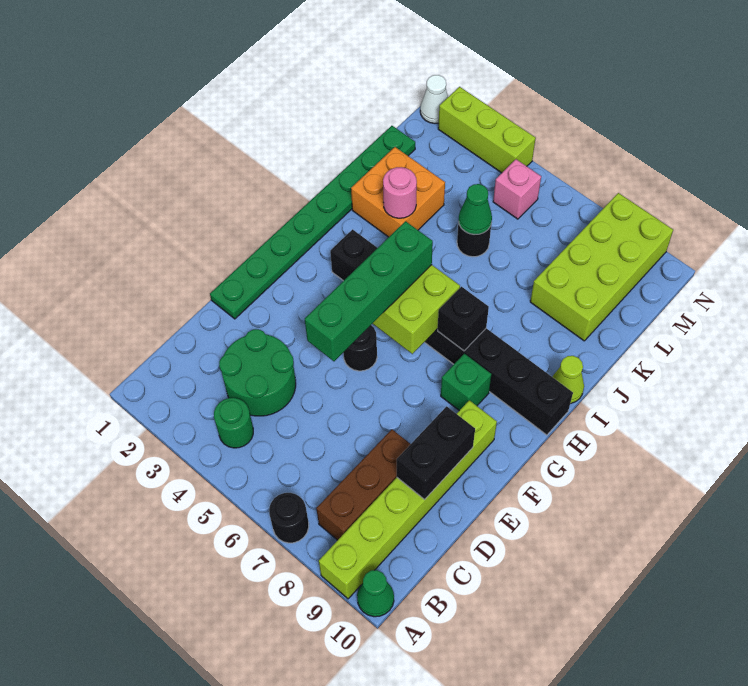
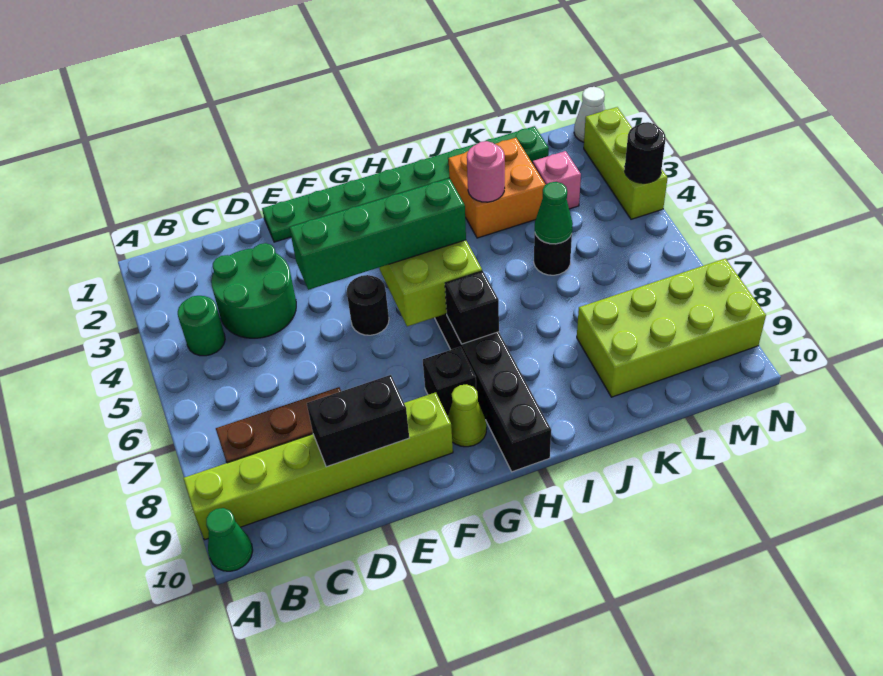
black round brick A7 level 1 -> black round brick N4 level 2
green brick G8 level 1 -> black brick G8 level 1
lime cone I10 level 1 -> lime cone G9 level 1
pink brick M5 level 1 -> pink brick L3 level 1

